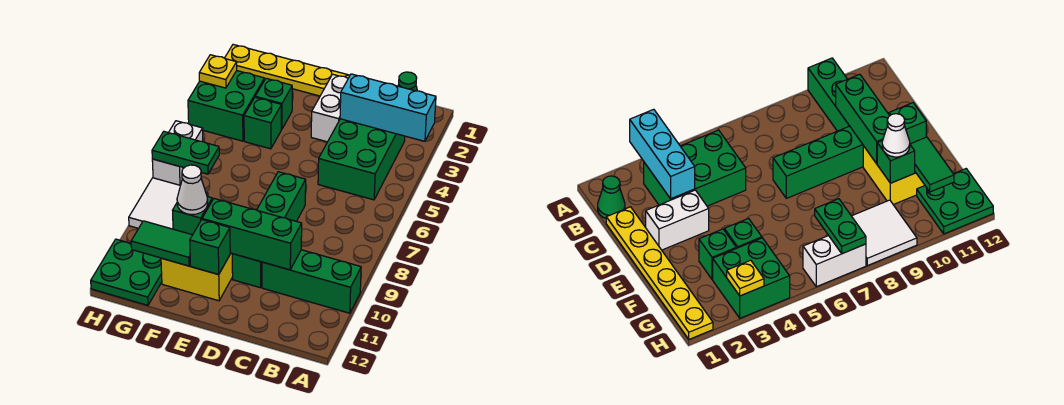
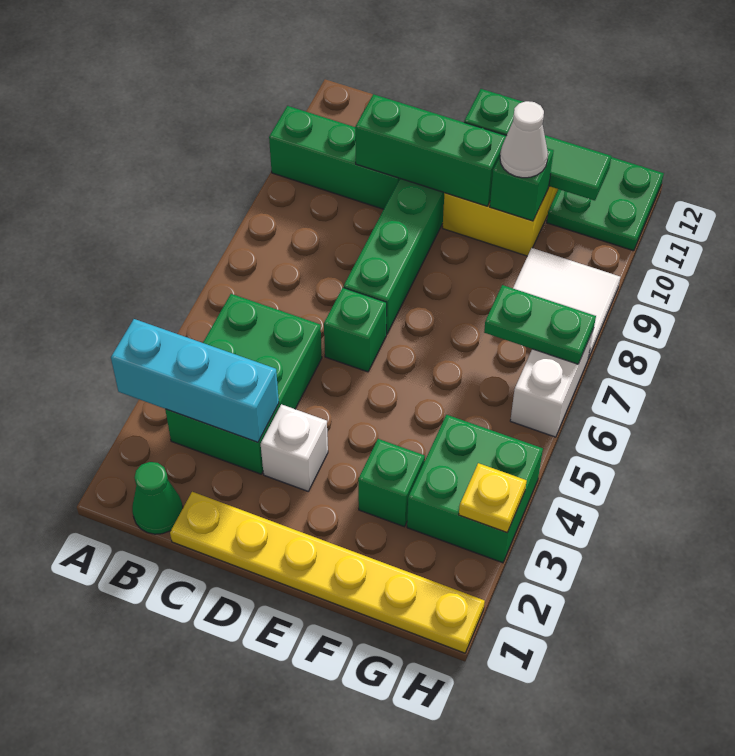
white brick D2:D3 level 1 -> white brick D3 level 1
green brick F4 level 1 -> green brick D6 level 1

